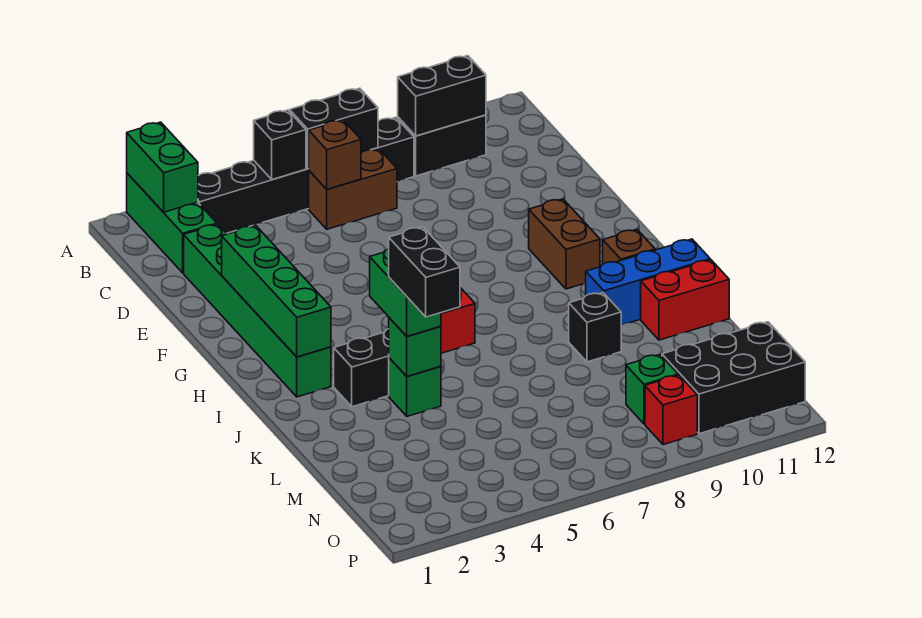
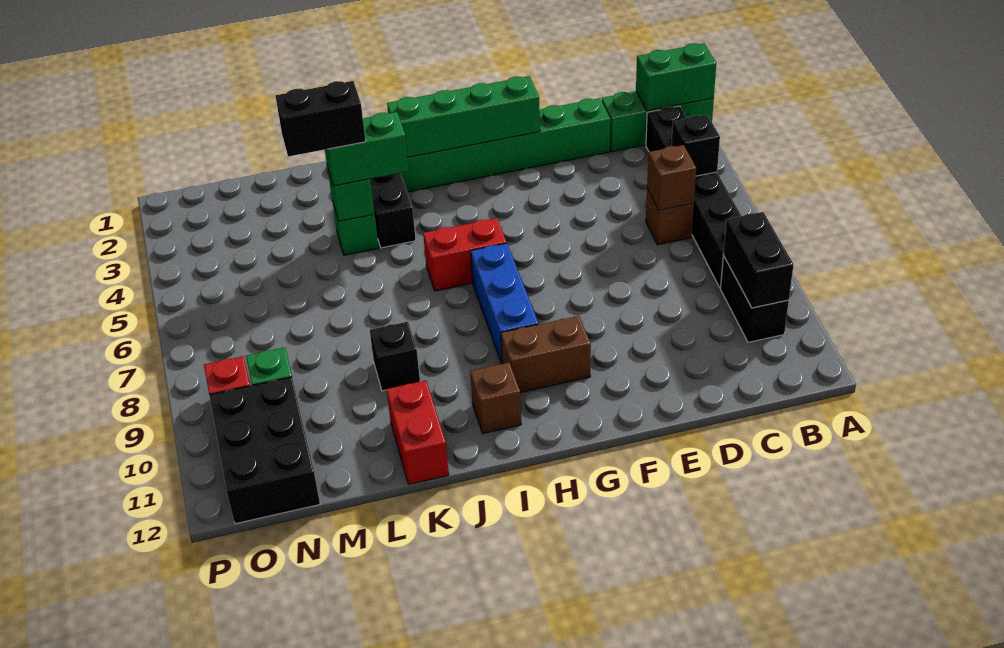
black brick B6:B7 level 2 -> none
brown brick C6:C7 level 1 -> brown brick C6 level 1
blue brick J10:J12 level 1 -> blue brick H7:H9 level 1

